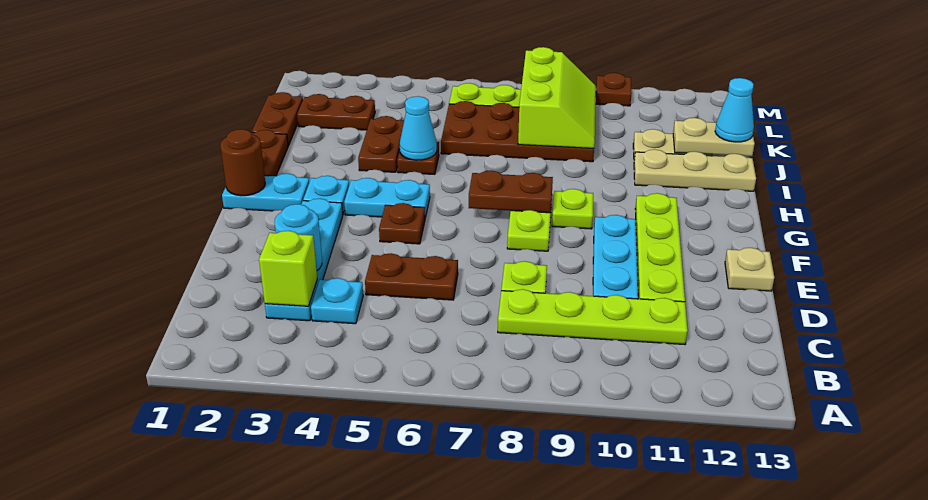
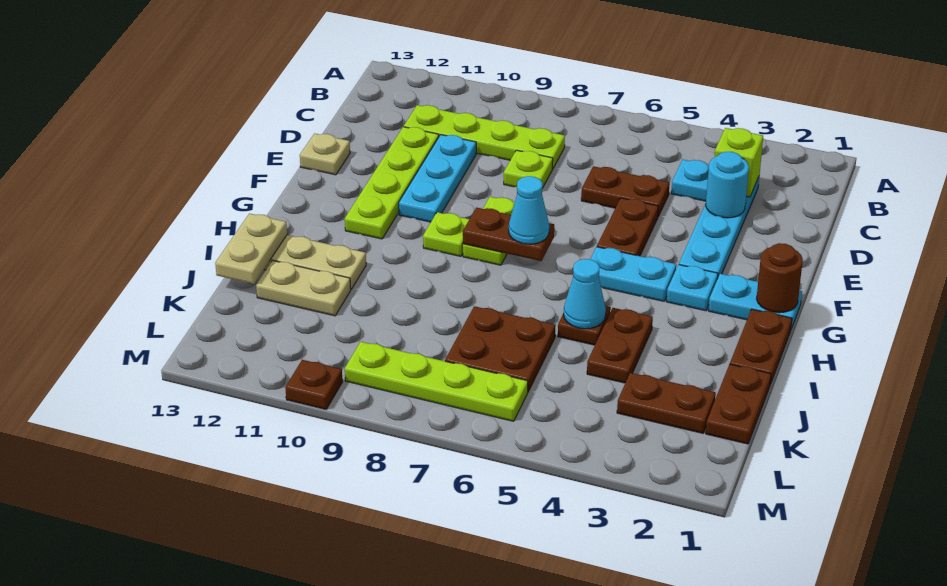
brown plate F5 level 1 -> brown plate E5:F5 level 1
brown plate J6:K9 level 1 -> brown plate J6:K7 level 1
lime slope J8:L9 level 2 top 8 -> none
tan plate J12:J13 level 2 -> tan plate I13:J13 level 2
cyan cone J13 level 3 -> cyan cone G7 level 3

